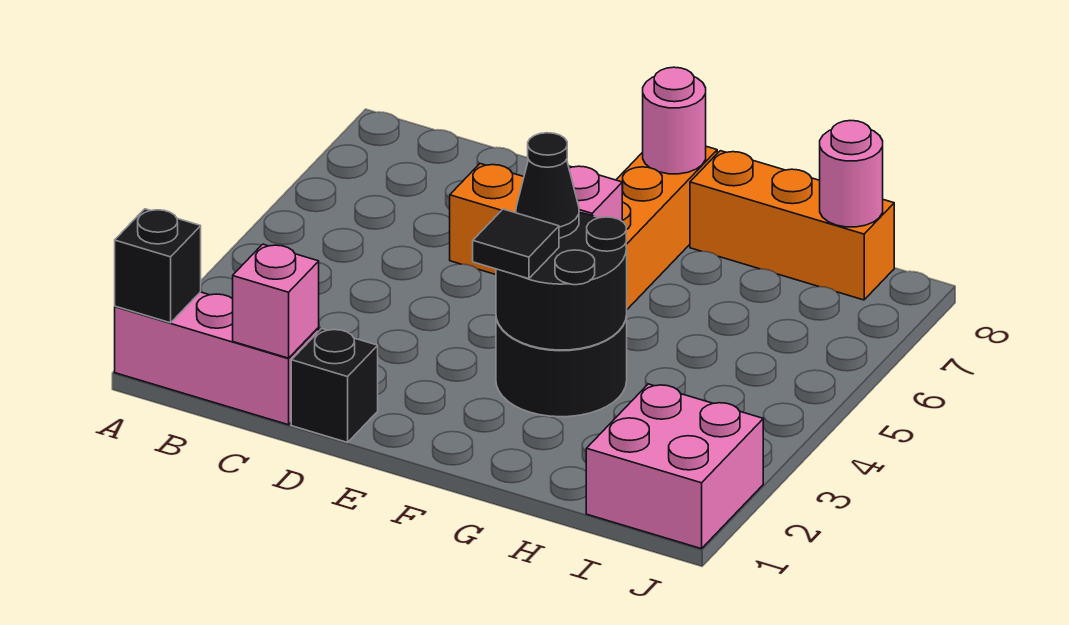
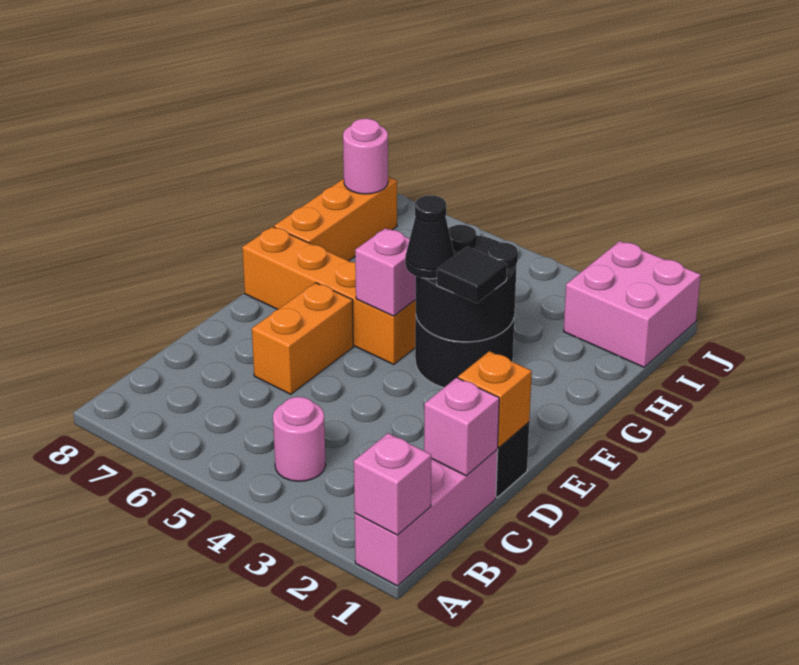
black brick A1 level 2 -> pink brick A1 level 2
none -> orange brick D1 level 2
pink round brick F8 level 2 -> pink round brick B4 level 1

